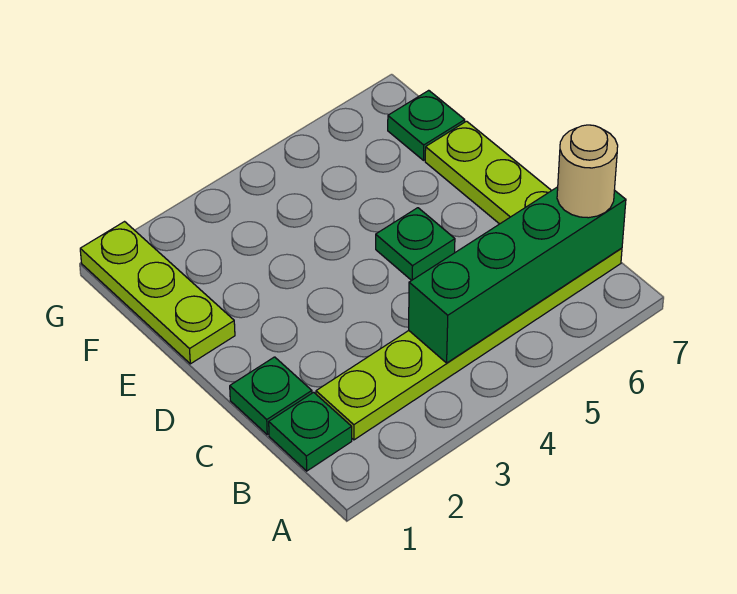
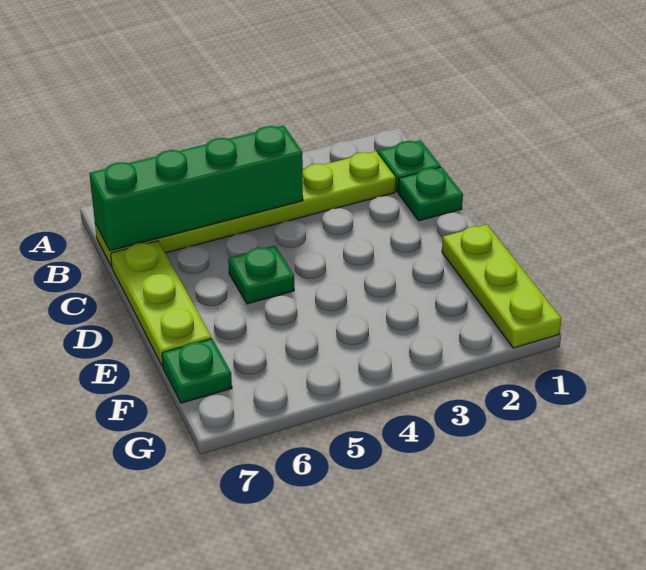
tan round brick B7 level 3 -> none

